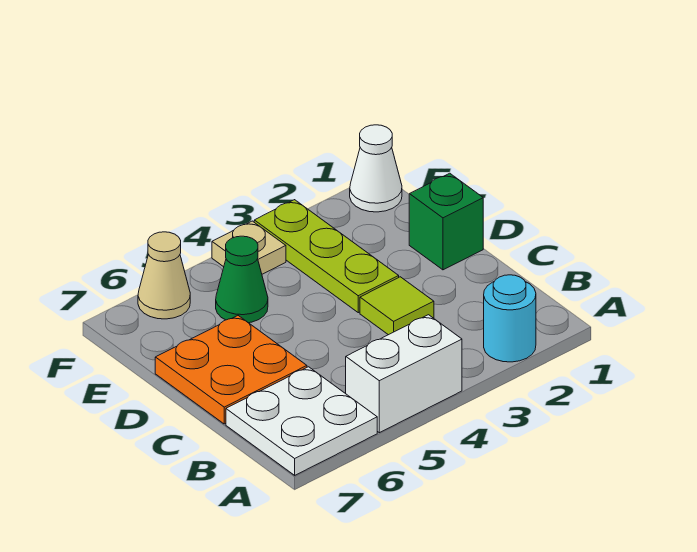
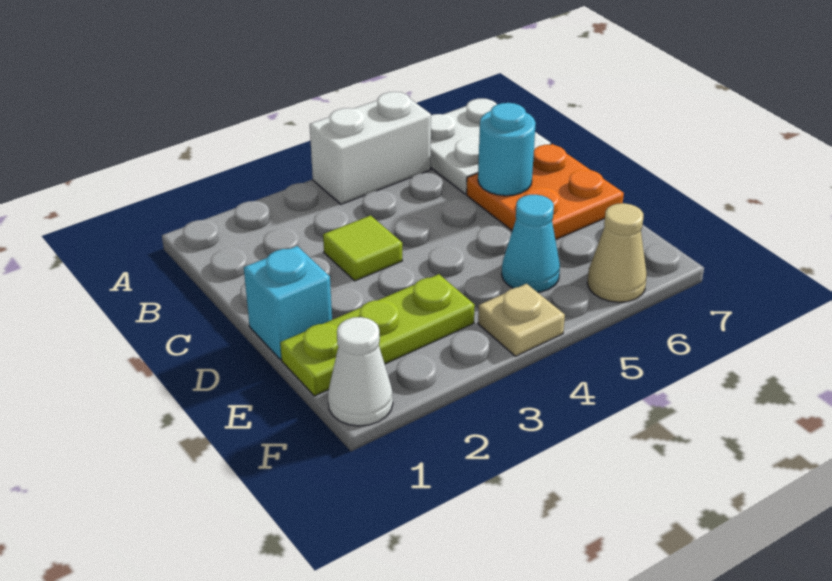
cyan round brick A2 level 1 -> cyan round brick C6 level 2
green brick D1 level 1 -> cyan brick D1 level 1
lime plate D3:F3 level 1 -> lime plate E1:E3 level 1
green cone E5 level 1 -> cyan cone E5 level 1

